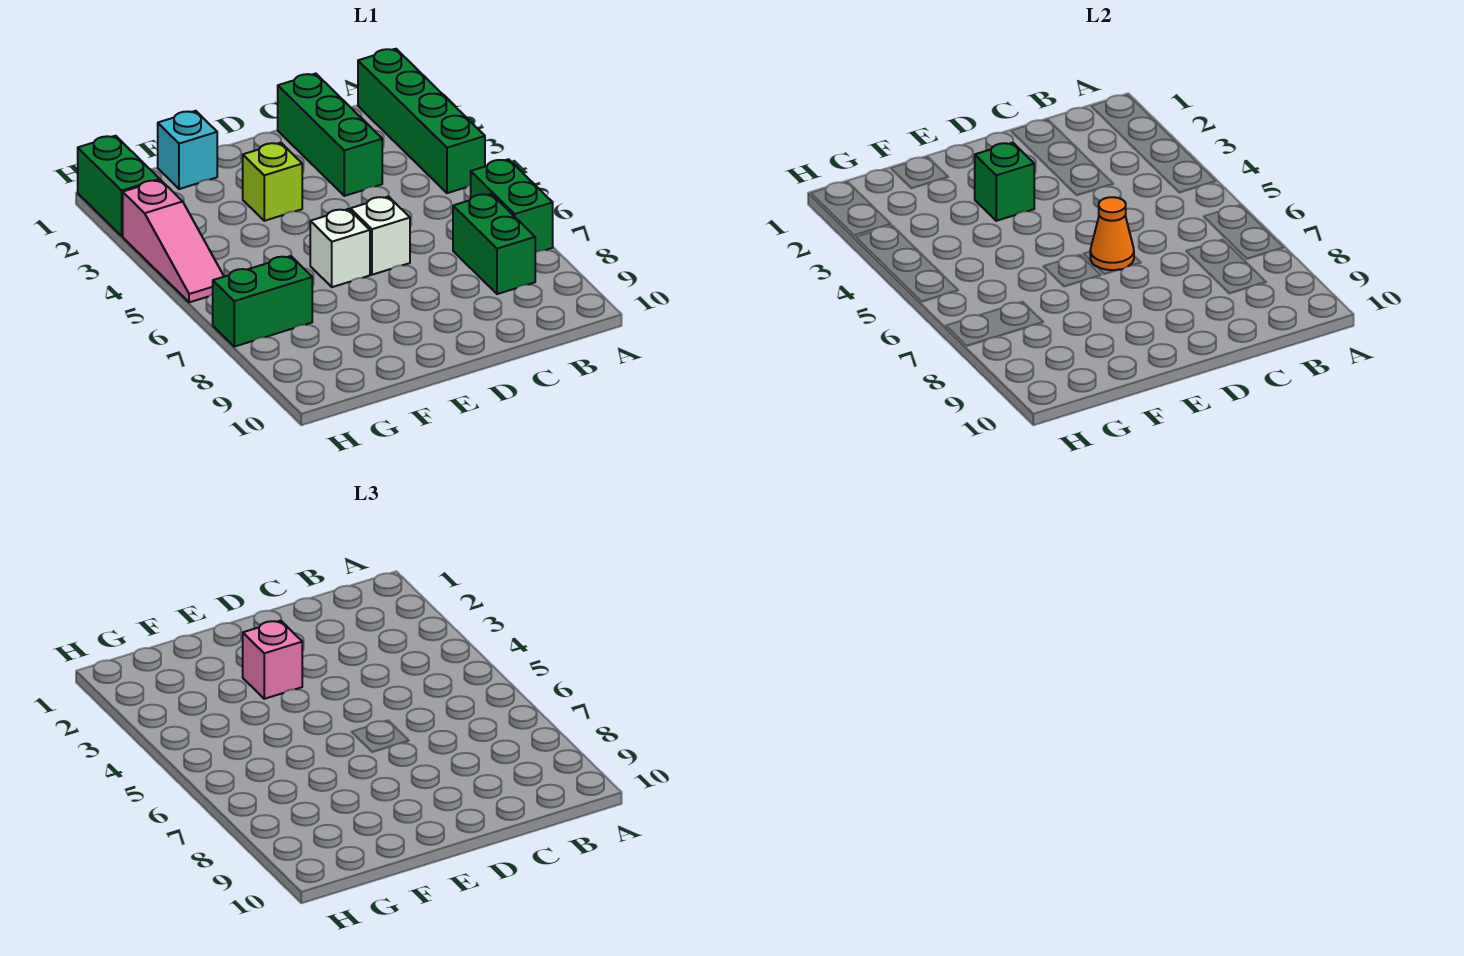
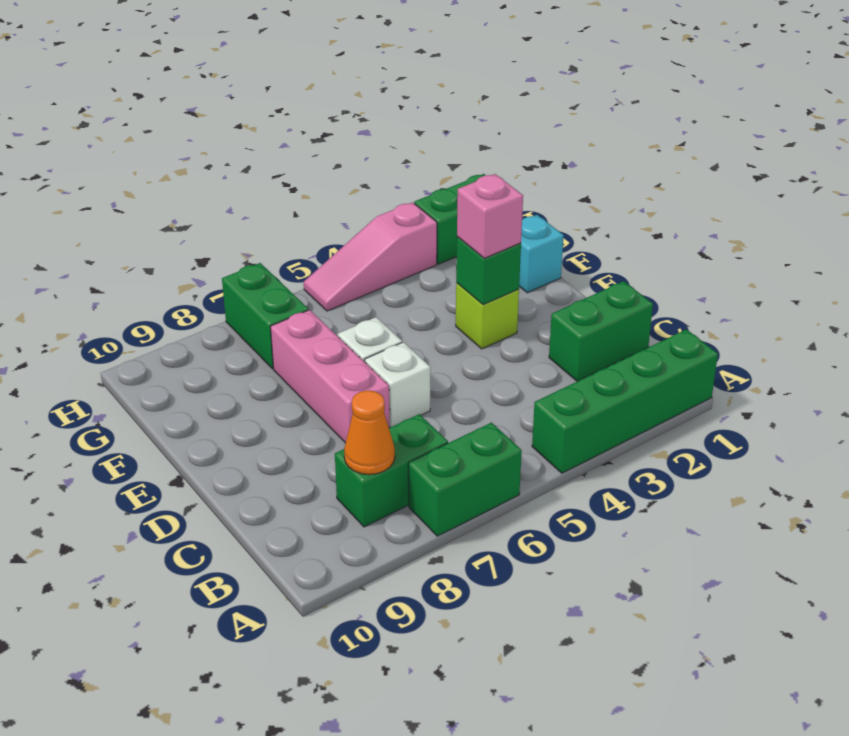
green brick C1:C3 level 1 -> green brick C1:C2 level 1
orange cone D6 level 2 -> orange cone B8 level 2
none -> pink brick D7:F7 level 1

